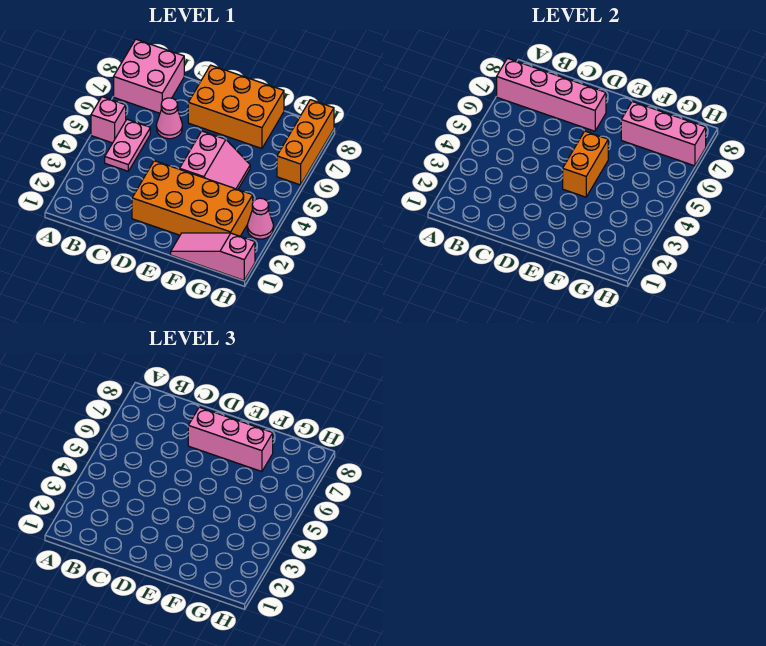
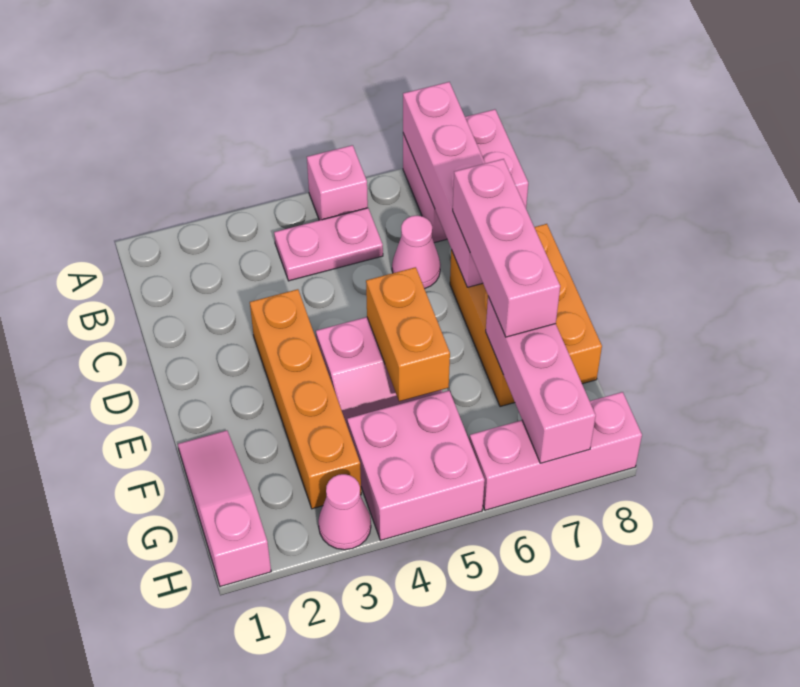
orange brick D2:G3 level 1 -> orange brick D3:G3 level 1
orange brick E4:E5 level 2 -> orange brick E5:F5 level 2
none -> pink brick G4:H5 level 1
orange brick H6:H8 level 1 -> pink brick H6:H8 level 1

